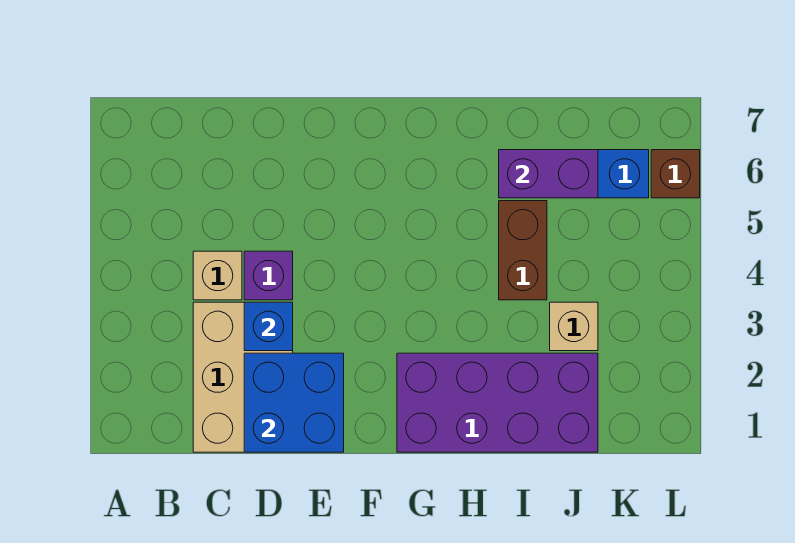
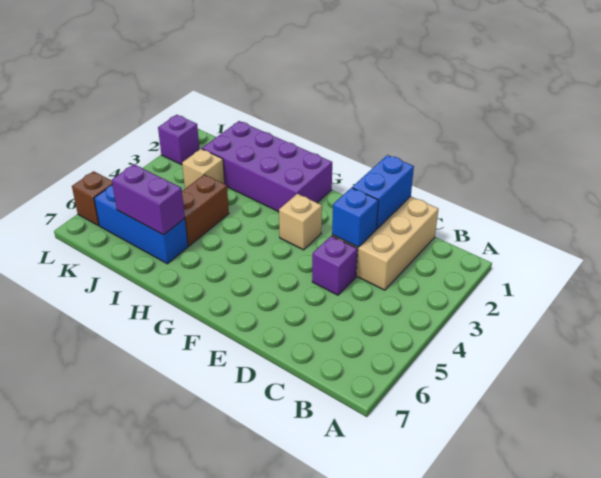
tan brick C4 level 1 -> tan brick F3 level 1
blue brick D1:E2 level 2 -> blue brick D1:D2 level 2
none -> purple brick L2 level 1

